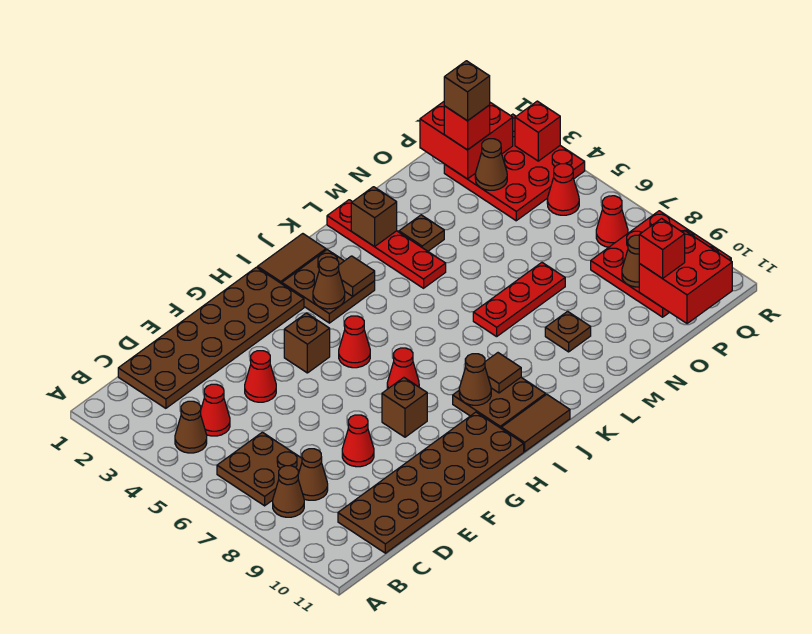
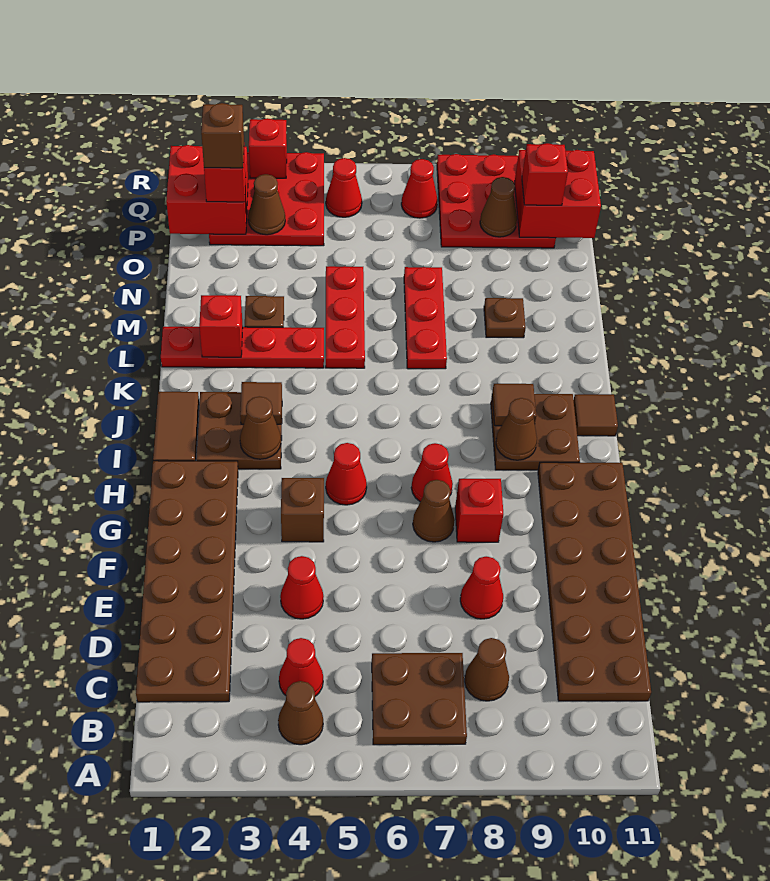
brown cone B8 level 1 -> brown cone G7 level 1
brown brick G8 level 1 -> red brick G8 level 1
brown tile I11:J11 level 1 -> brown tile J11 level 1
brown brick L2 level 2 -> red brick L2 level 2
none -> red plate L5:N5 level 1

